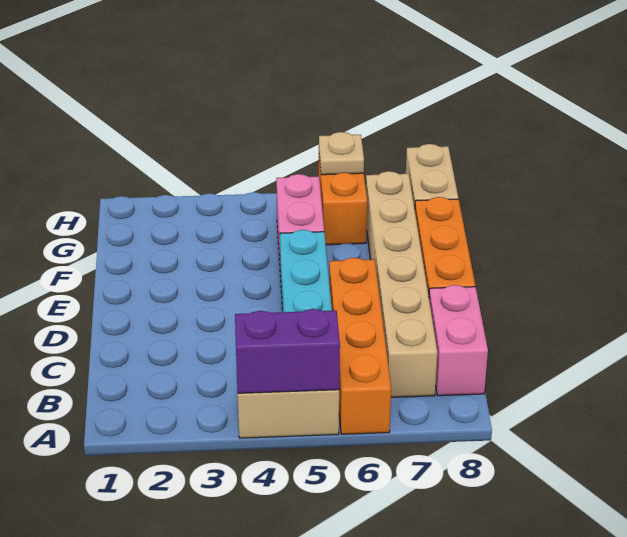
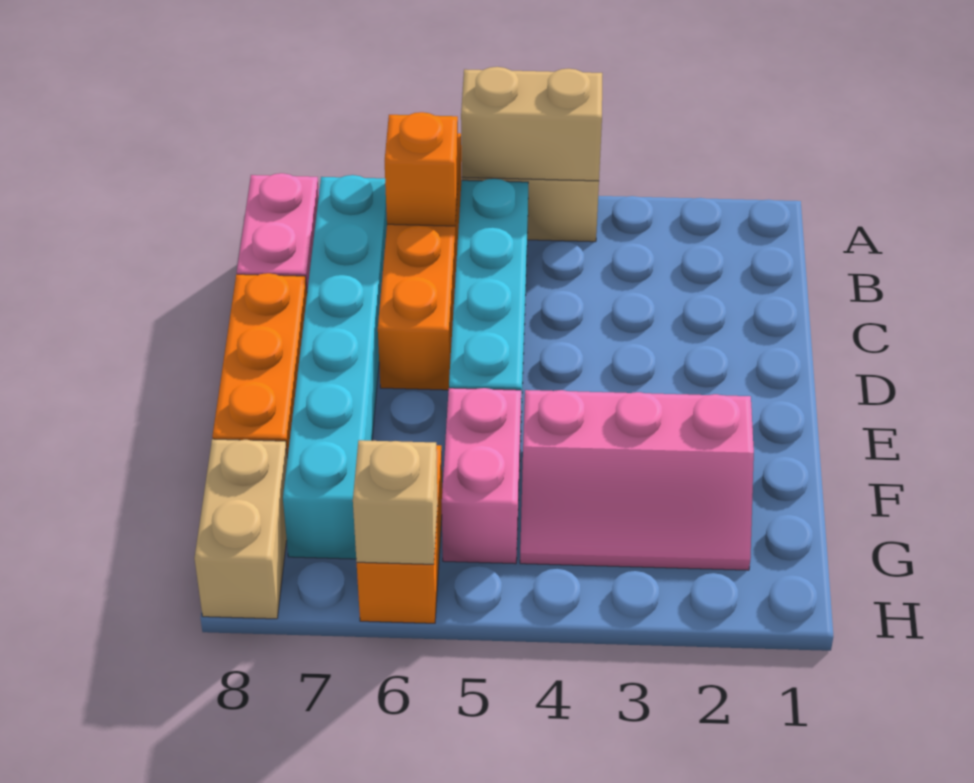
purple brick A4:A5 level 2 -> tan brick A4:A5 level 2
none -> orange brick B6 level 2
tan brick B7:G7 level 1 -> cyan brick B7:G7 level 1
none -> pink slope F2:G4 level 1 top F
tan plate H6 level 2 -> tan brick H6 level 2

